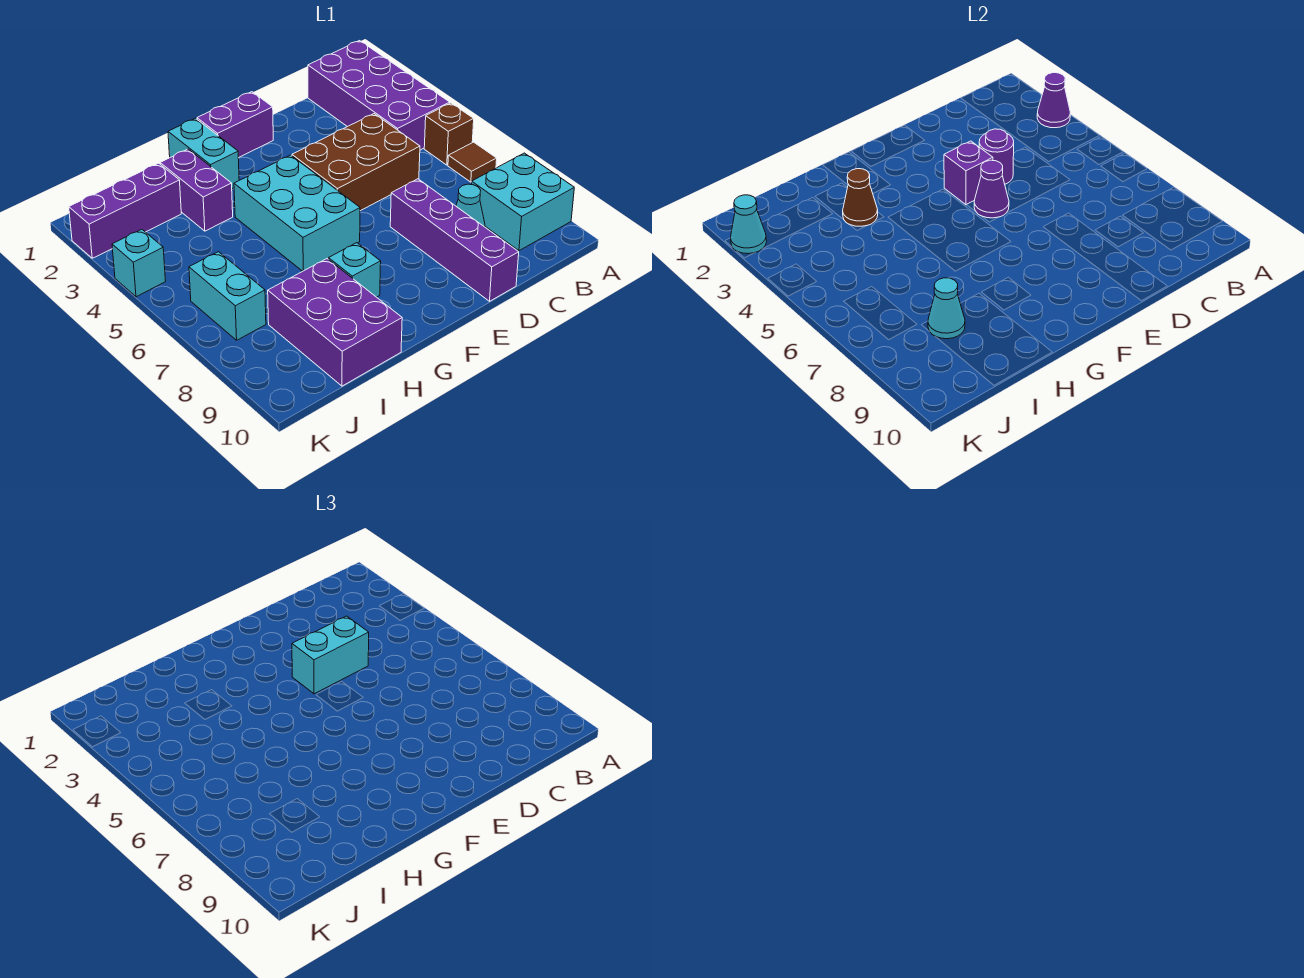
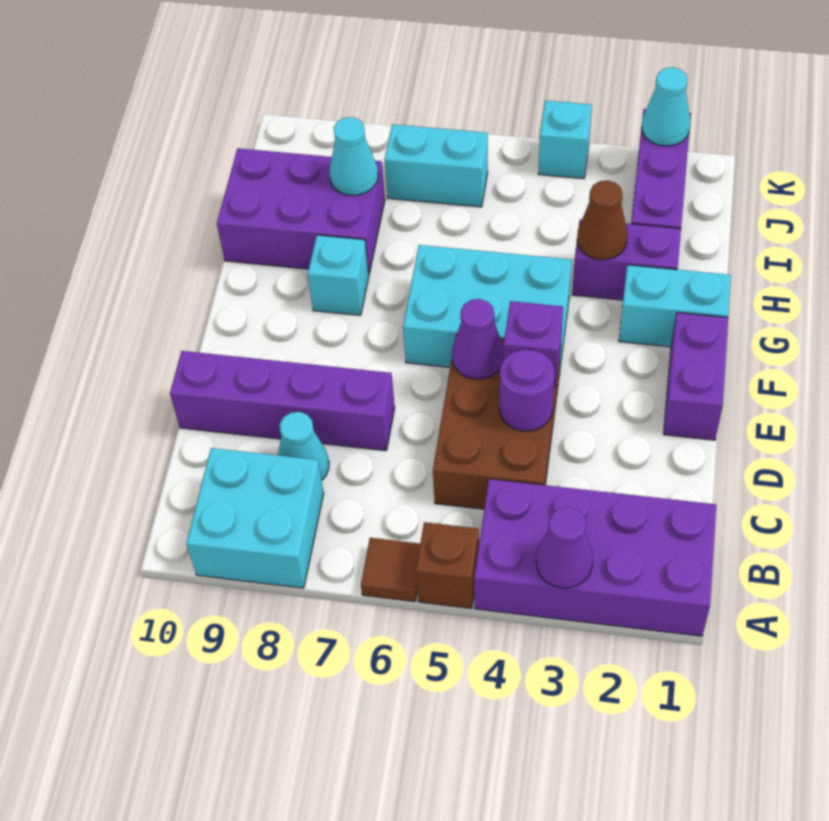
cyan brick D4:E4 level 3 -> none

